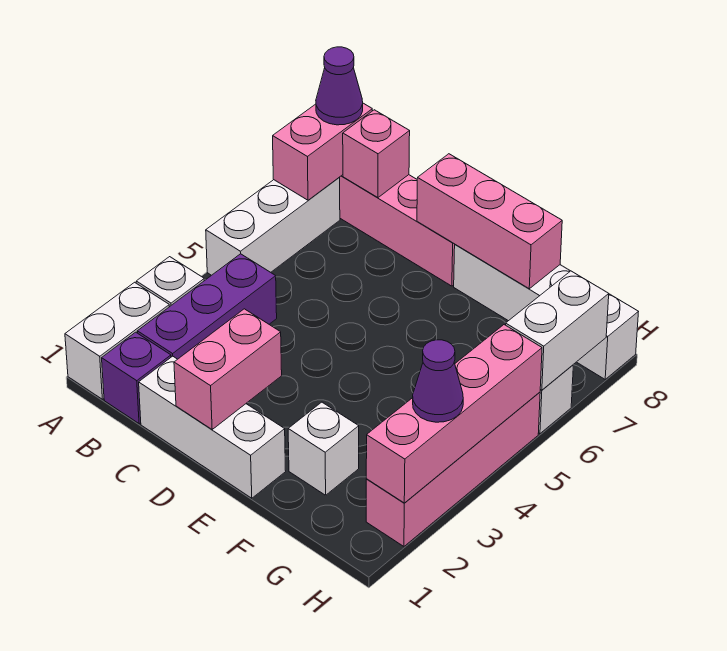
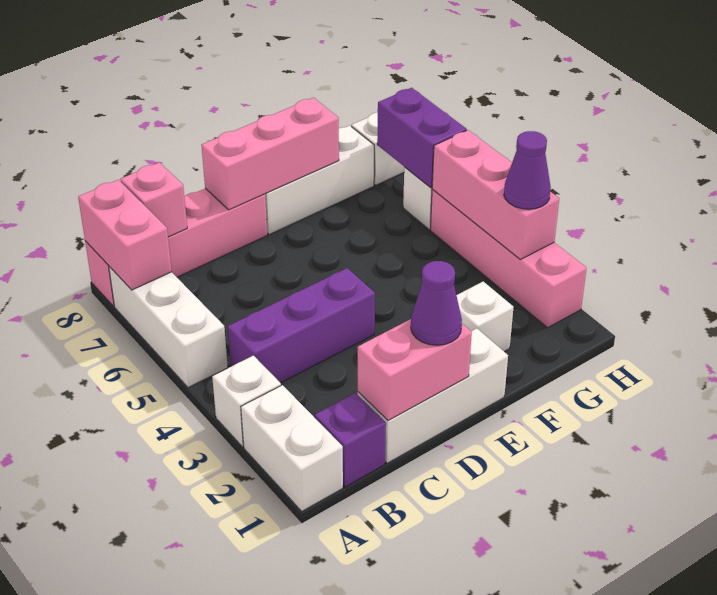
purple cone A8 level 3 -> purple cone D1 level 3
purple brick B2:B4 level 1 -> purple brick B4:D4 level 1
pink brick D1:D2 level 2 -> pink brick C1:D1 level 2
pink brick H2:H5 level 2 -> pink brick H3:H5 level 2
white brick H6:H7 level 2 -> purple brick H6:H7 level 2

